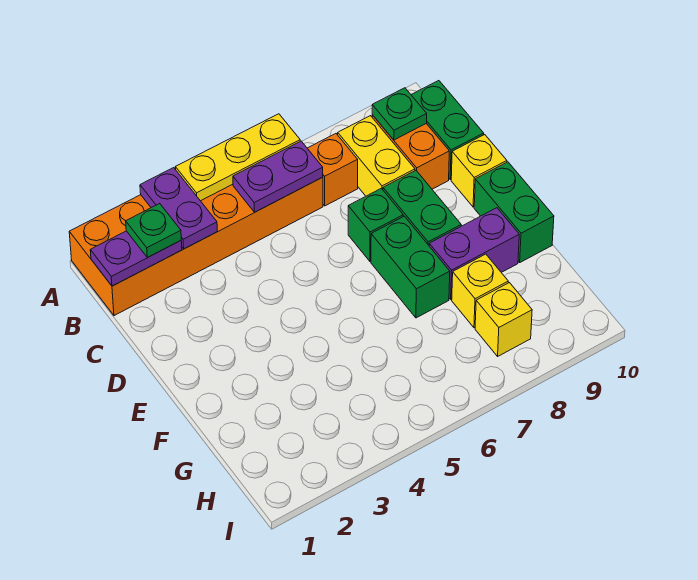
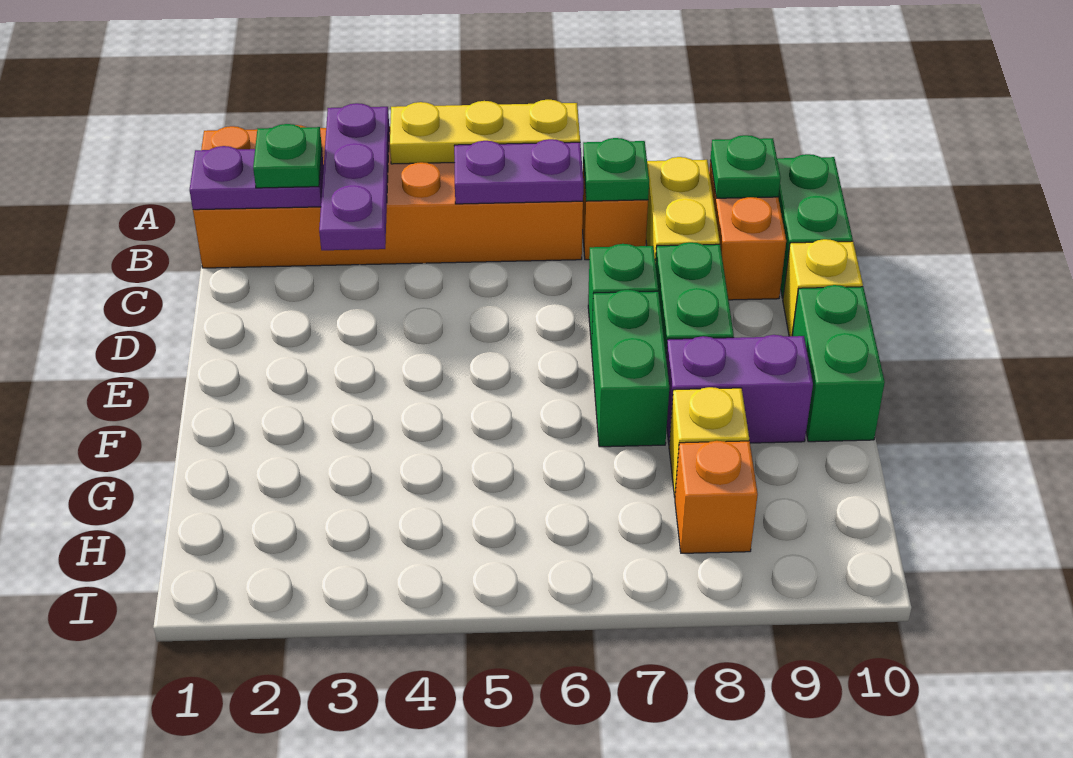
purple plate A3:B3 level 2 -> purple plate A3:C3 level 2
none -> green plate B7 level 2
yellow brick H8 level 1 -> orange brick H8 level 1

